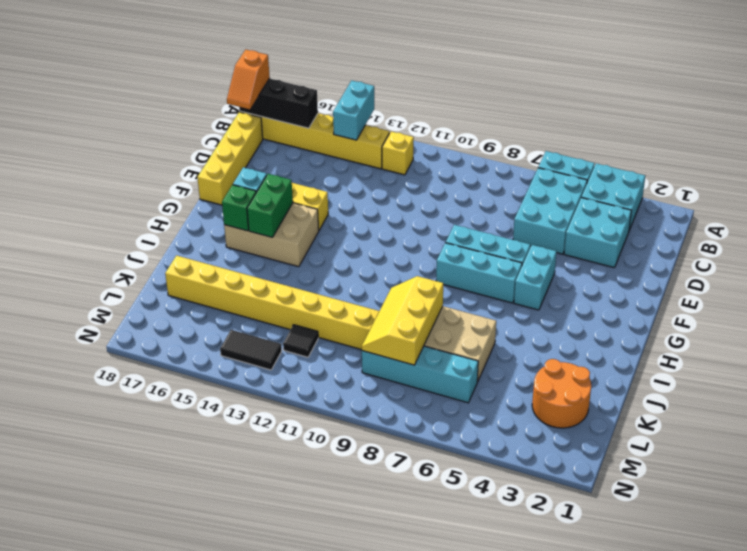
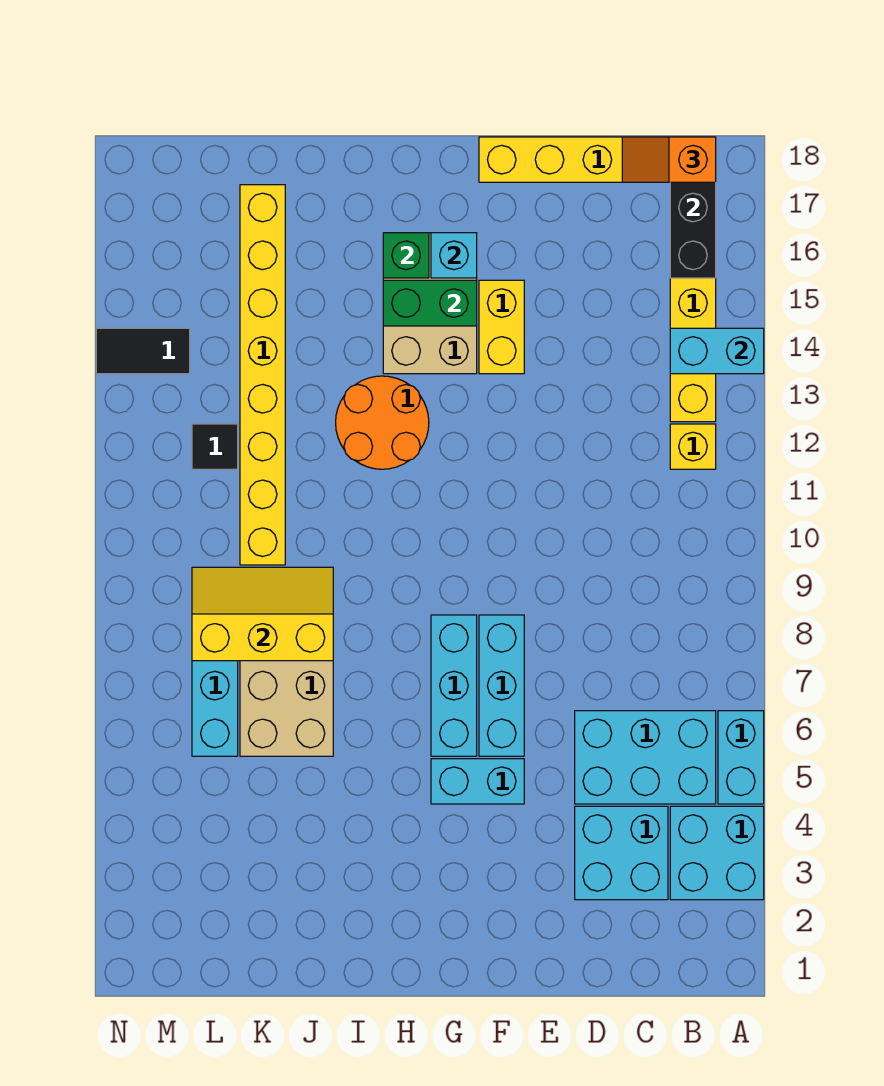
orange round brick K2:L3 level 1 -> orange round brick H12:I13 level 1
black tile M13:M14 level 1 -> black tile M14:N14 level 1

